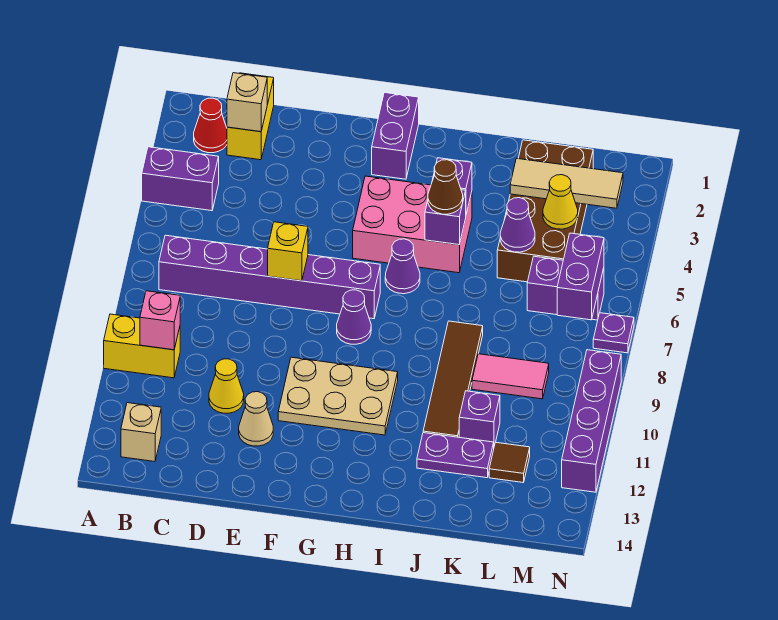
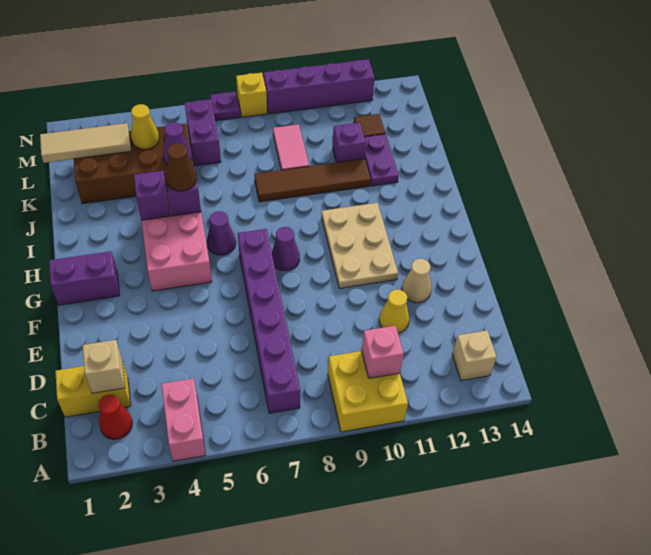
purple brick A4:B4 level 1 -> pink brick A4:B4 level 1
yellow brick A10:B10 level 1 -> yellow brick A9:B10 level 1
yellow brick E7 level 2 -> yellow brick N8 level 1
tan tile K3:M3 level 2 -> tan tile L1:L3 level 2
purple brick M6:M7 level 2 -> none

